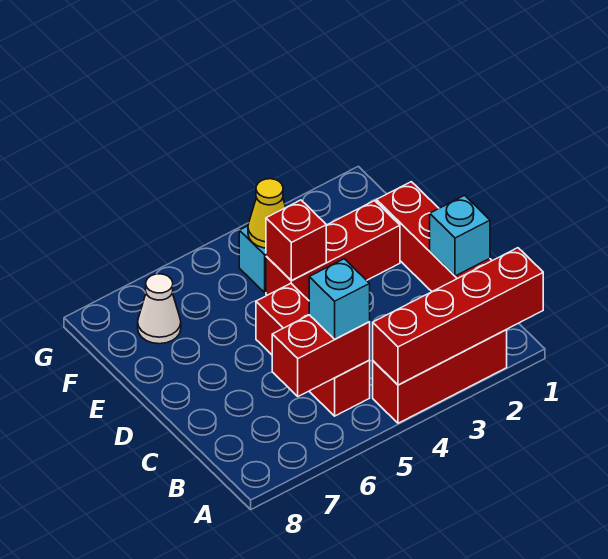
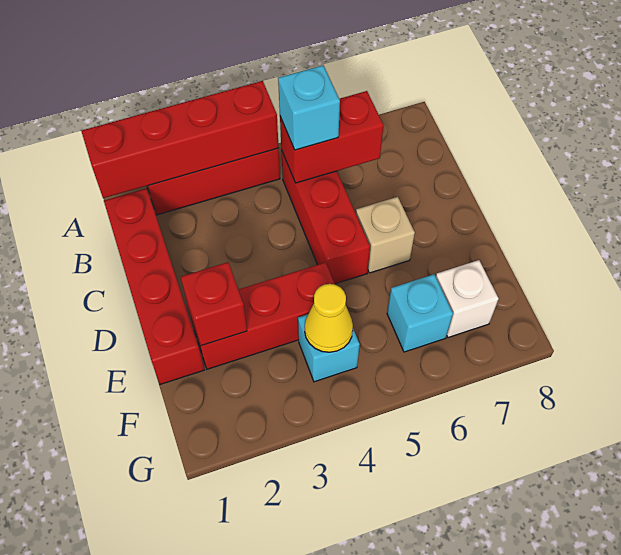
cyan brick C1 level 2 -> cyan brick F6 level 1
none -> tan brick D6 level 1
red brick E4 level 2 -> red brick E2 level 2
white cone F7 level 1 -> white brick F7 level 1

